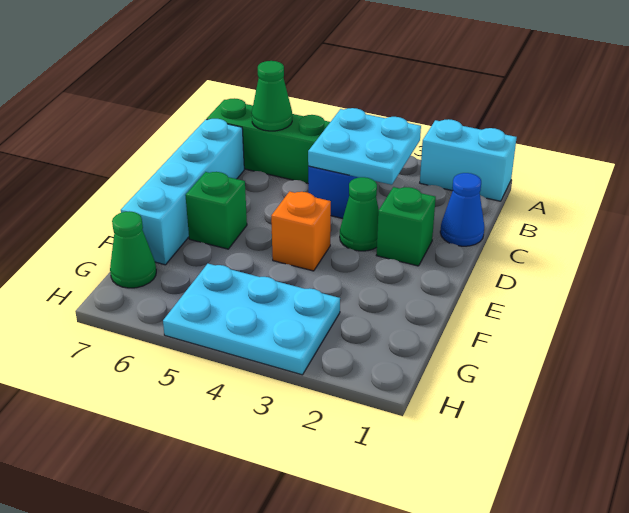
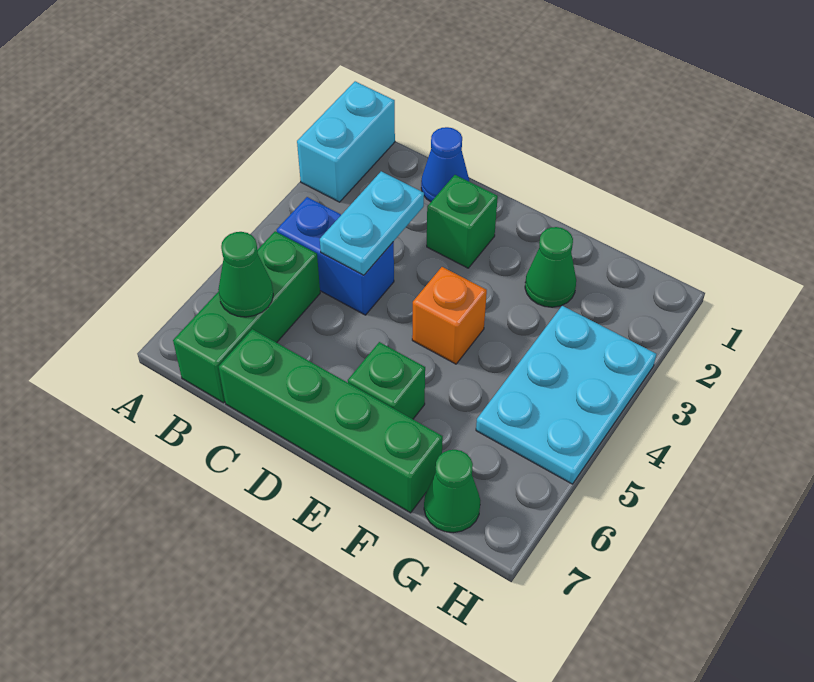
cyan plate B3:C4 level 2 -> cyan plate C3:C4 level 2
cyan brick C7:F7 level 1 -> green brick C7:F7 level 1
green cone D3 level 1 -> green cone F2 level 1

